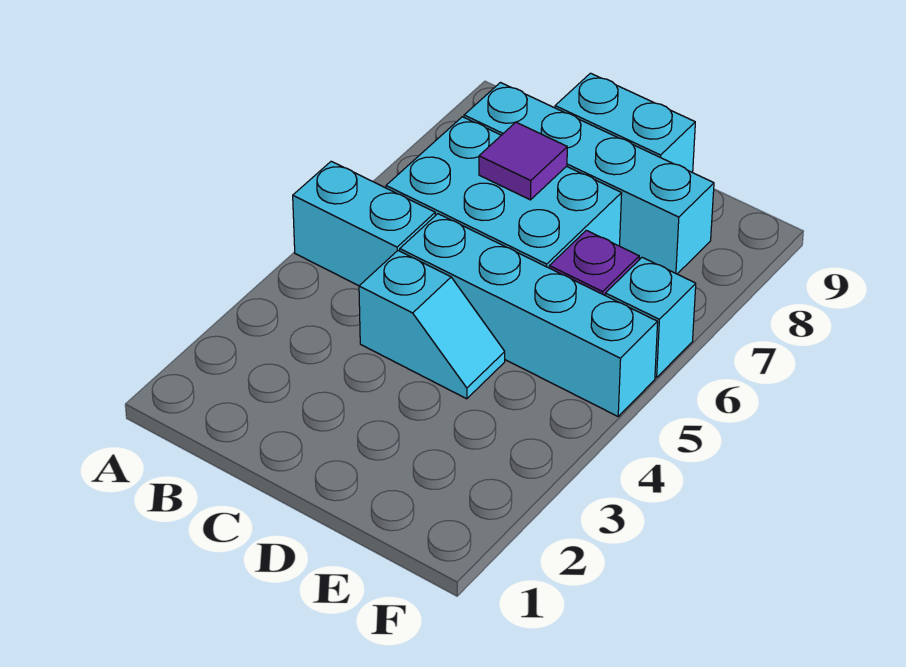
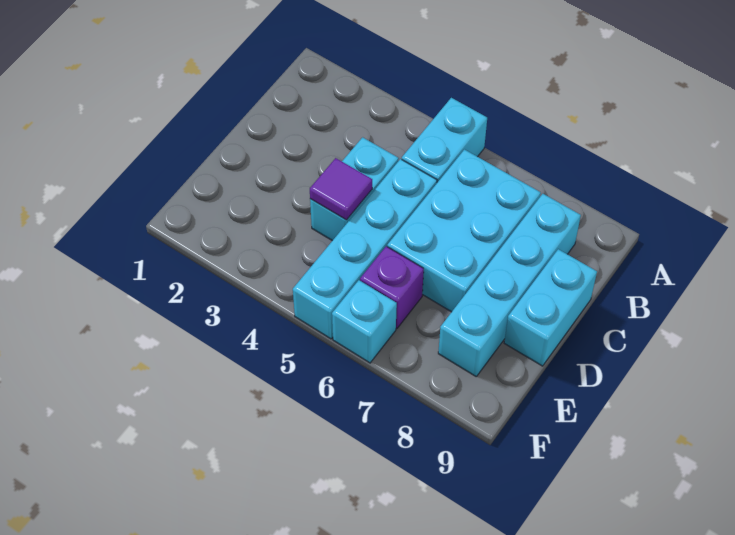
cyan slope C4:D4 level 1 top C -> cyan brick C4:D4 level 1
purple tile C7 level 2 -> purple tile D4 level 2

